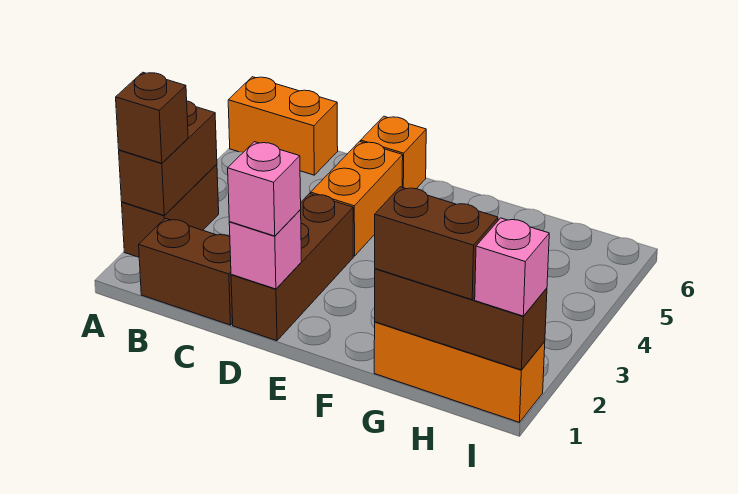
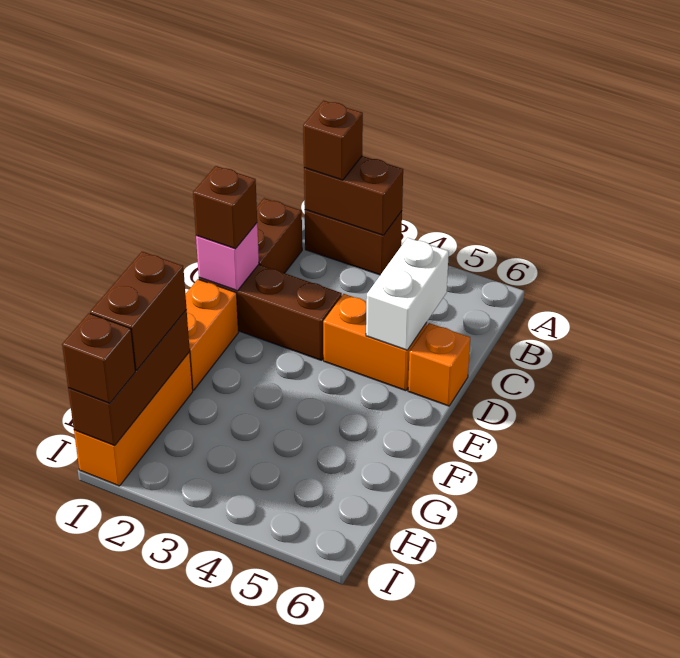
orange brick A6:B6 level 1 -> orange brick E1:F1 level 1
none -> white brick C5:D5 level 2
pink brick D1 level 3 -> brown brick D1 level 3
pink brick I1 level 3 -> brown brick I1 level 3

